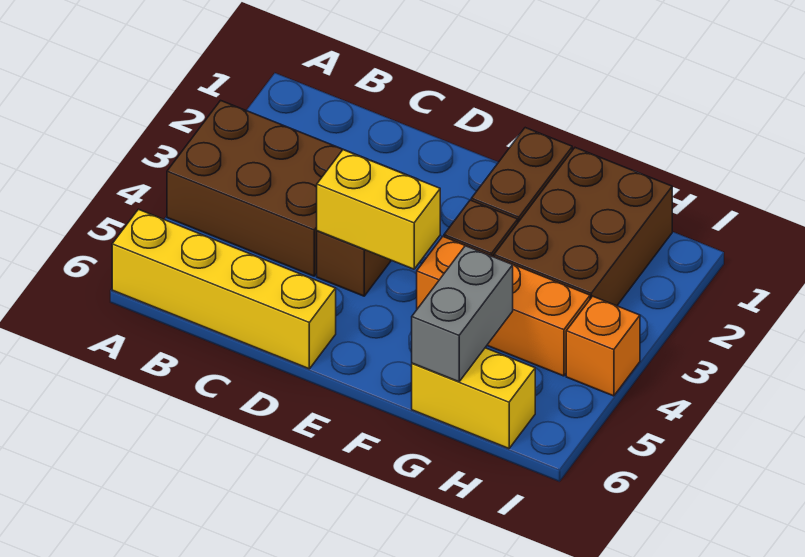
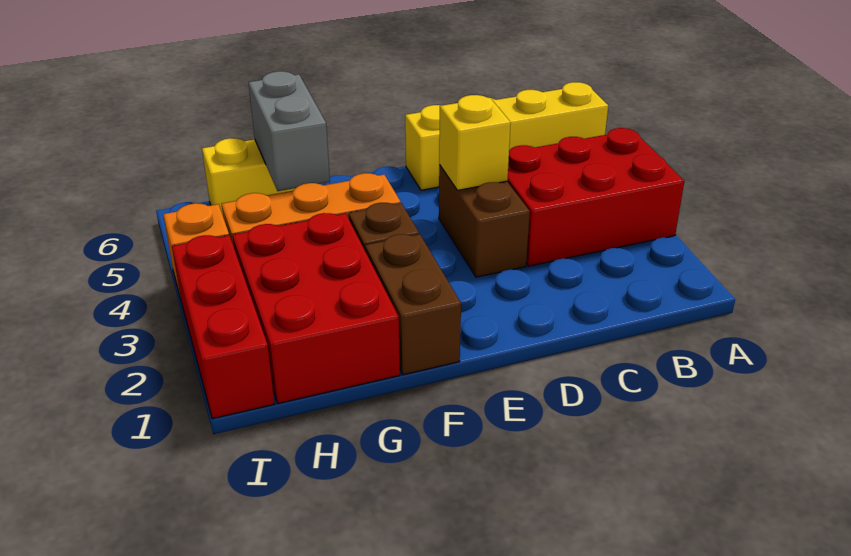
brown brick A3:C4 level 1 -> red brick A3:C4 level 1
yellow brick D4:E4 level 2 -> yellow brick D4 level 2
brown brick G1:H3 level 1 -> red brick G1:H3 level 1
none -> red brick I1:I3 level 1

